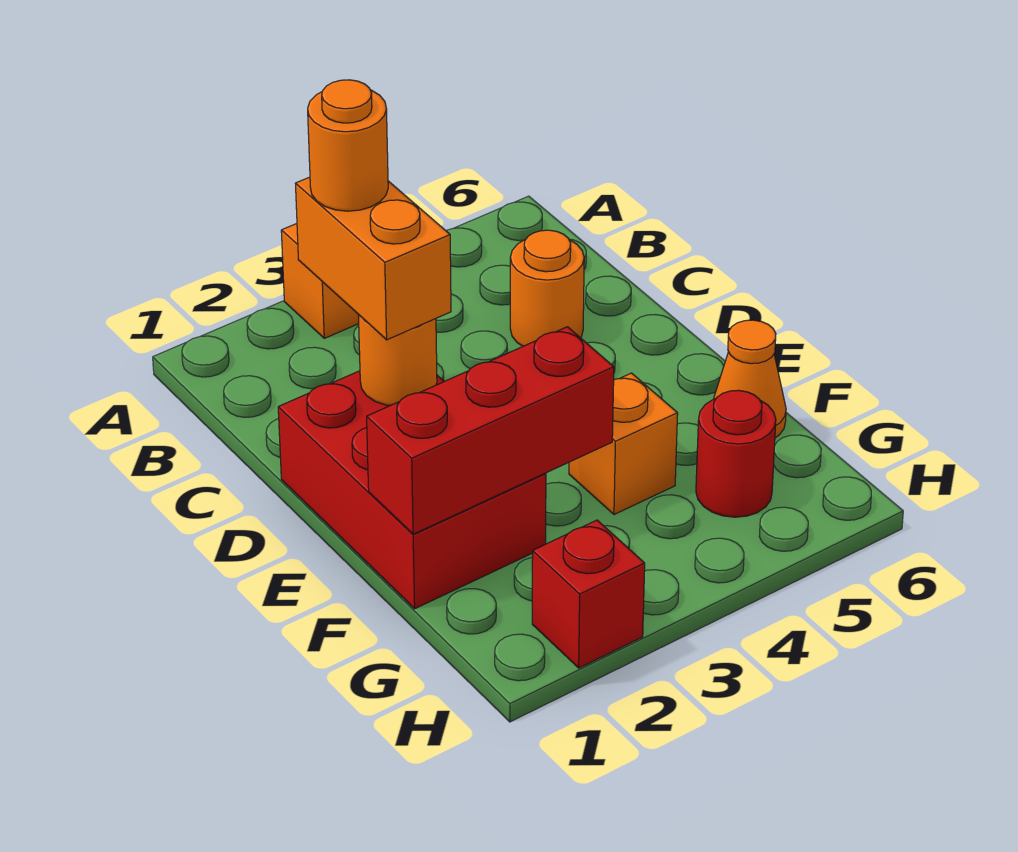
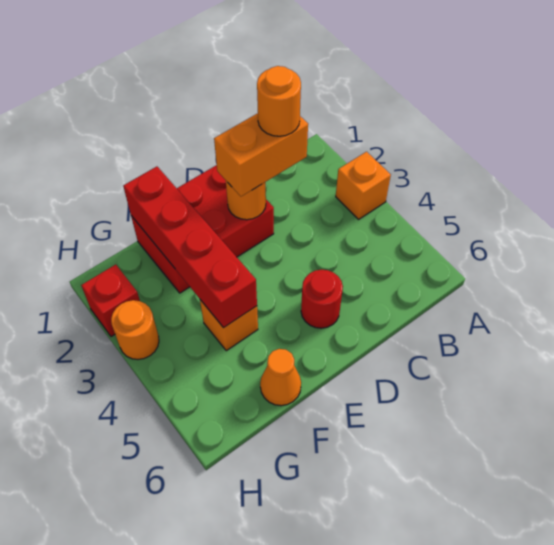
orange round brick C5 level 1 -> orange round brick H3 level 1
red brick F1:F3 level 2 -> red brick F1:F4 level 2
red round brick G5 level 1 -> red round brick D5 level 1

